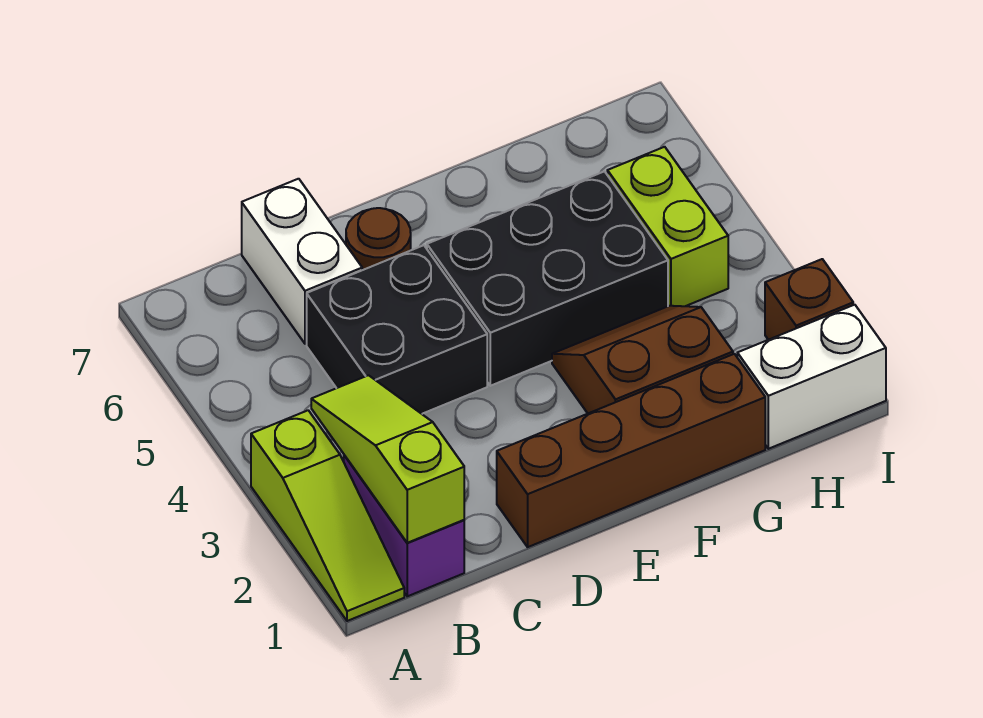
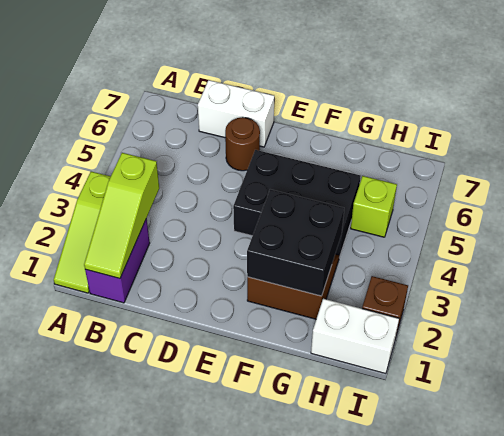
lime slope B1:B3 level 2 top 1 -> lime slope B1:B3 level 2 top 3
black brick C4:D5 level 1 -> black brick F2:G3 level 2
white brick C6:C7 level 1 -> white brick C7:D7 level 1
brown brick D1:G1 level 1 -> none
lime brick H4:H5 level 1 -> lime brick H5 level 1

